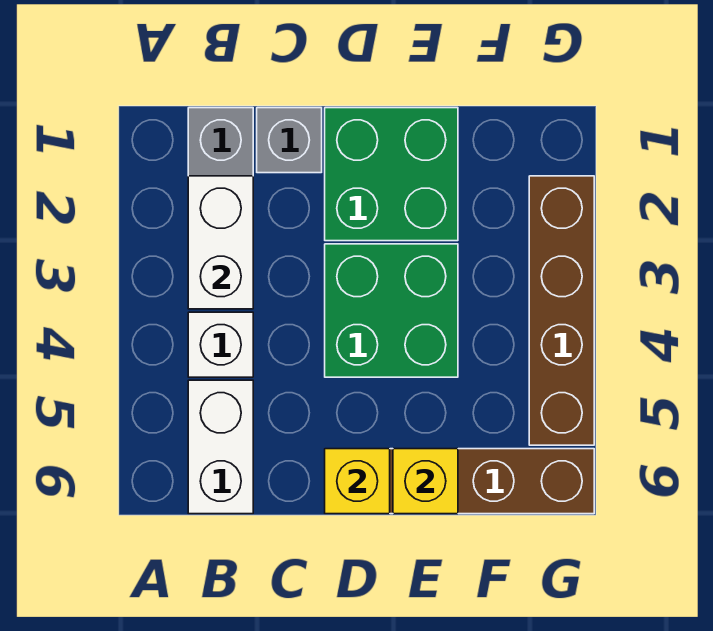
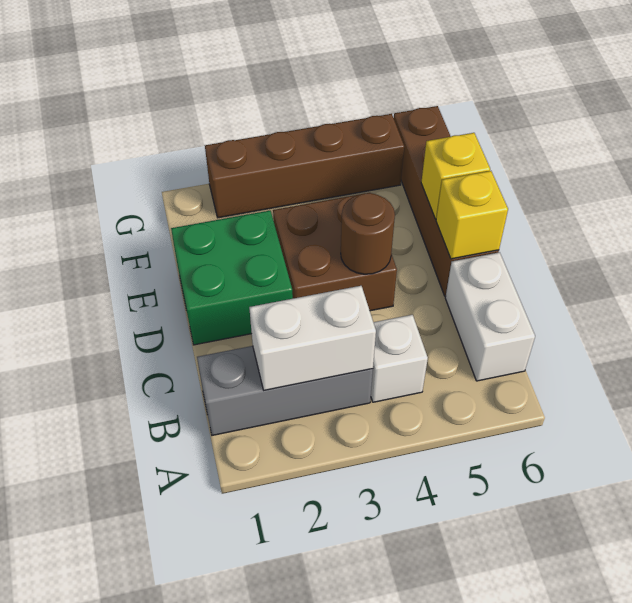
white brick B5:B6 level 1 -> white brick B6:C6 level 1
grey brick C1 level 1 -> none
green brick D3:E4 level 1 -> brown brick D3:E4 level 1
none -> brown round brick D4 level 2

